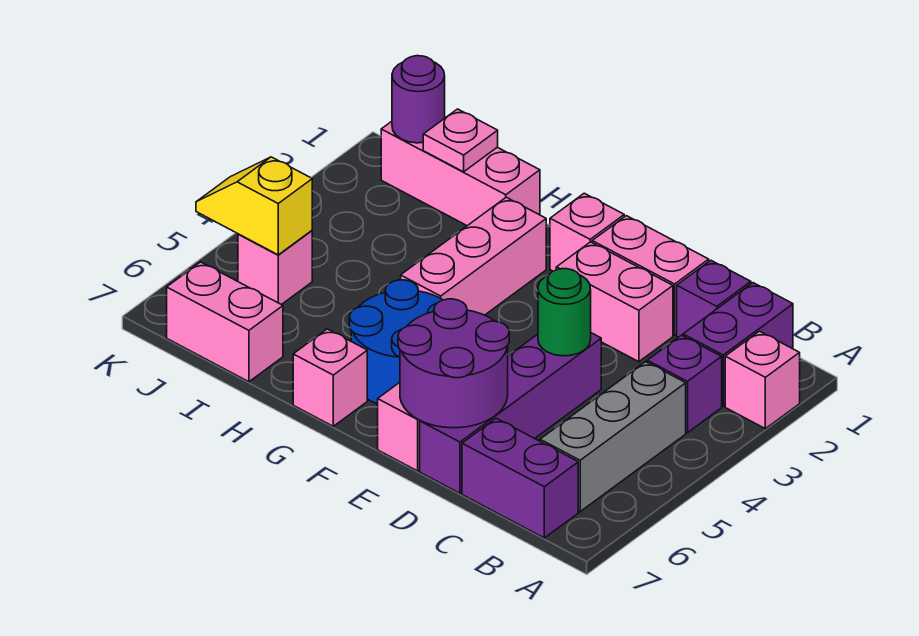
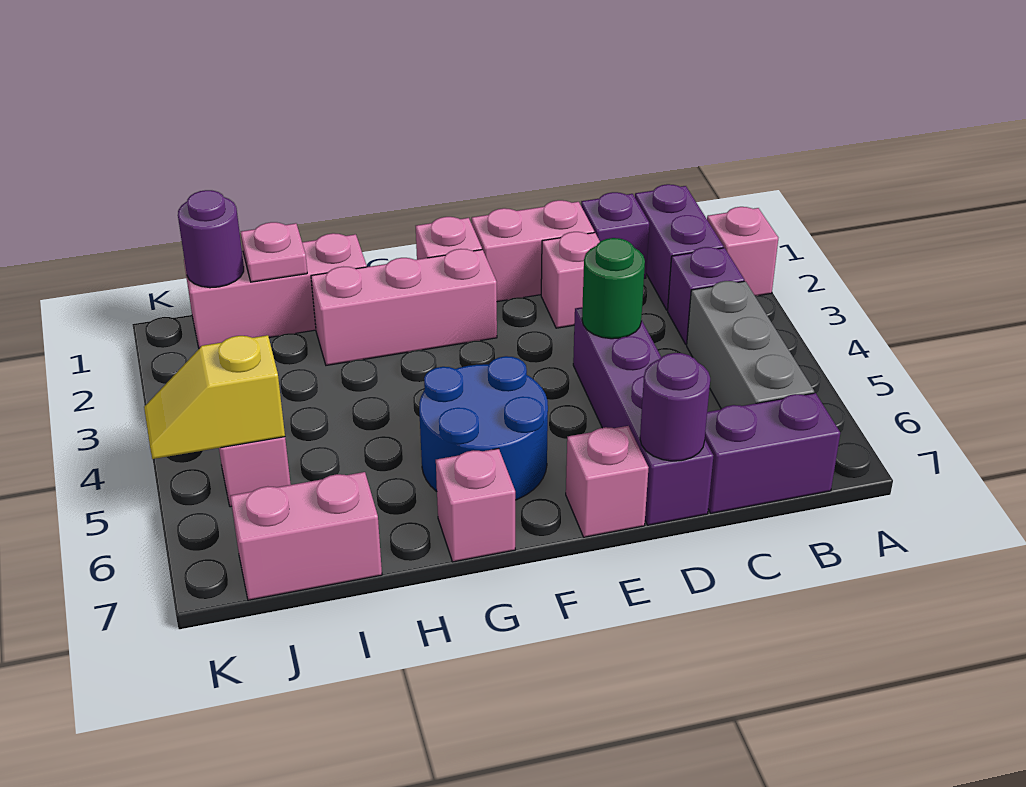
pink brick D2:E2 level 1 -> pink brick D2 level 1
purple round brick D6:E7 level 2 -> purple round brick D7 level 2
pink brick G2:G4 level 1 -> pink brick F2:H2 level 1

